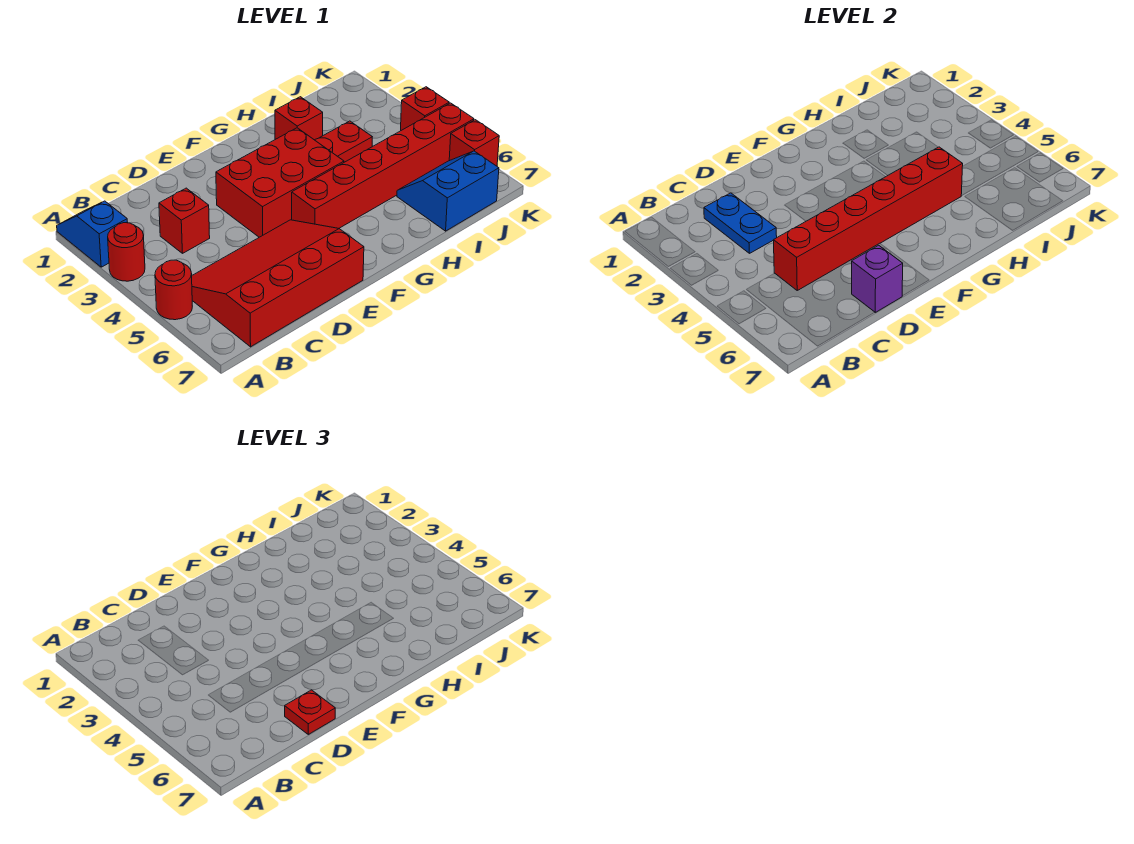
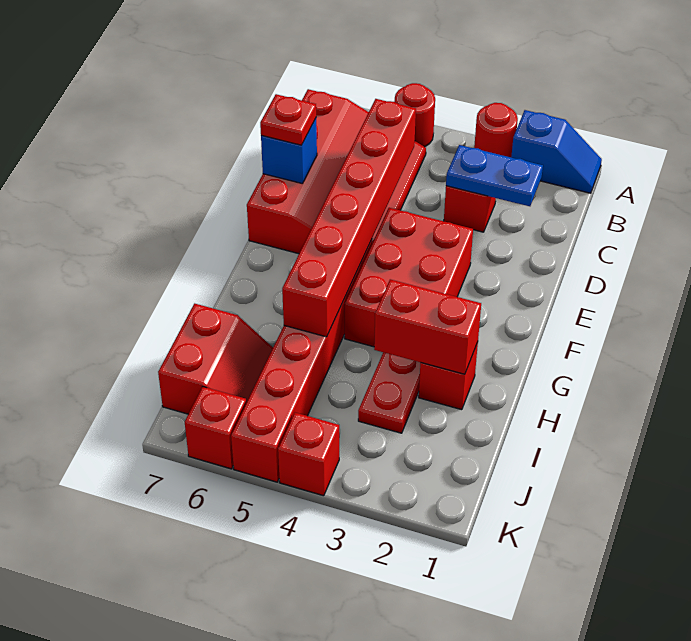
purple brick D7 level 2 -> blue brick D7 level 2
none -> red brick H2:H3 level 2
blue slope I6:J7 level 1 top 7 -> red slope I6:J7 level 1 top 7

